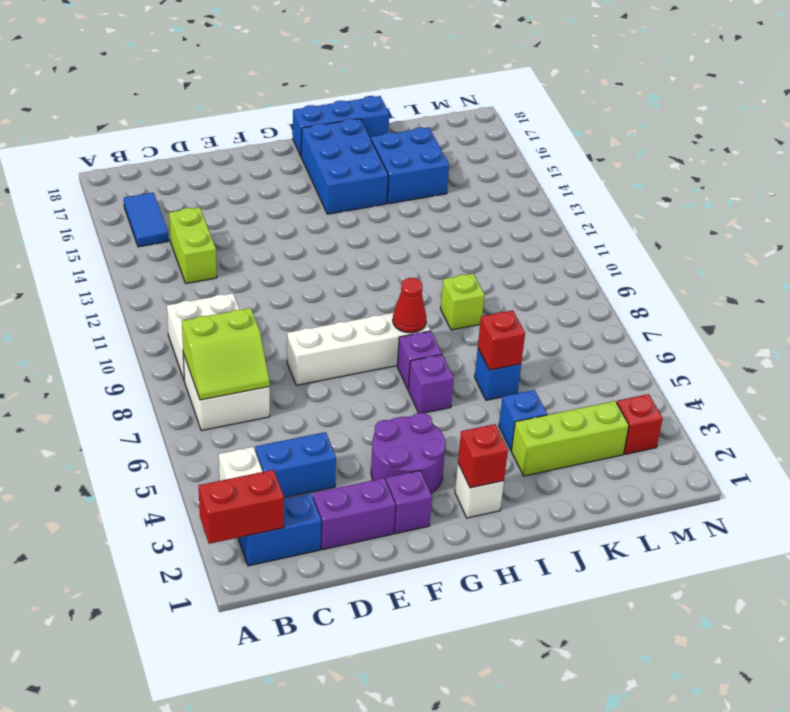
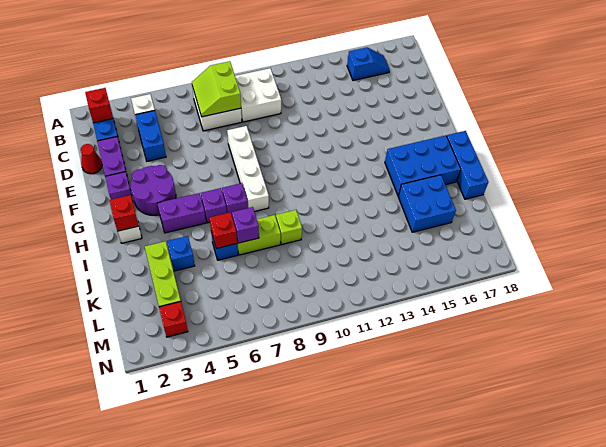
red brick A2:B2 level 2 -> red brick B2 level 2
blue tile B15:B16 level 1 -> blue slope B15:B16 level 1 top 15
lime brick C13:C14 level 1 -> lime brick J7:J8 level 1
none -> purple brick H4:H5 level 1
red cone H8 level 2 -> red cone D1 level 1
none -> purple brick J7 level 2

